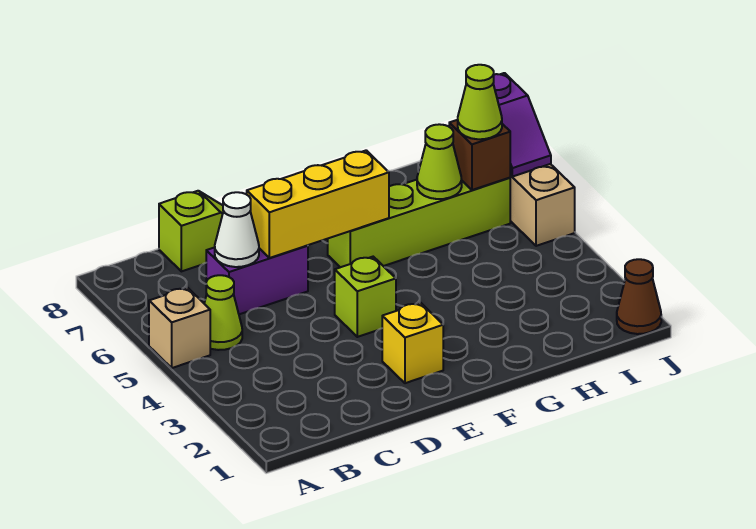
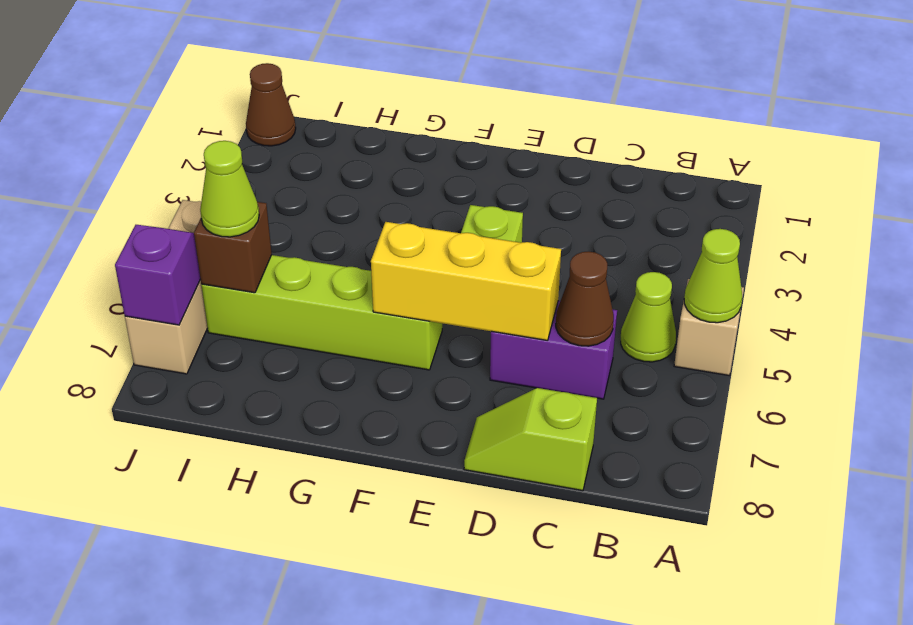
white cone C6 level 2 -> brown cone C6 level 2
yellow brick E2 level 1 -> none
lime cone H6 level 2 -> lime cone A5 level 2

